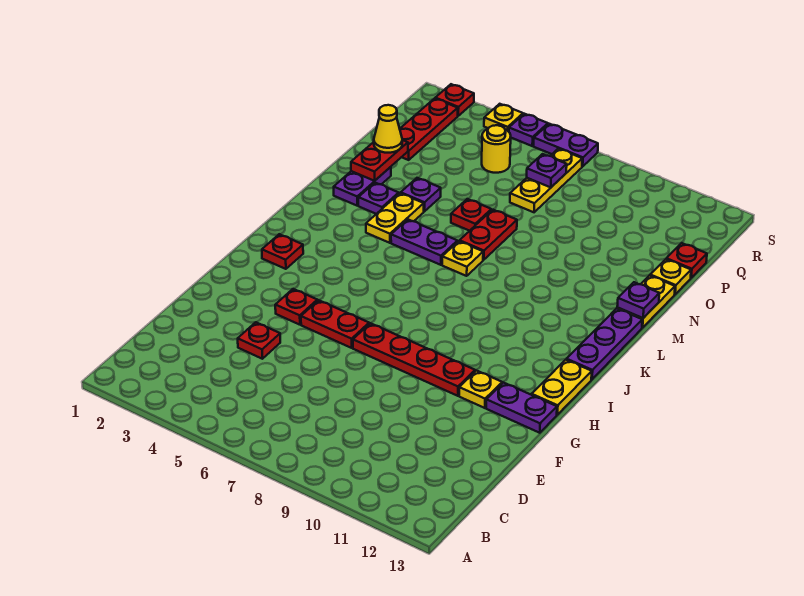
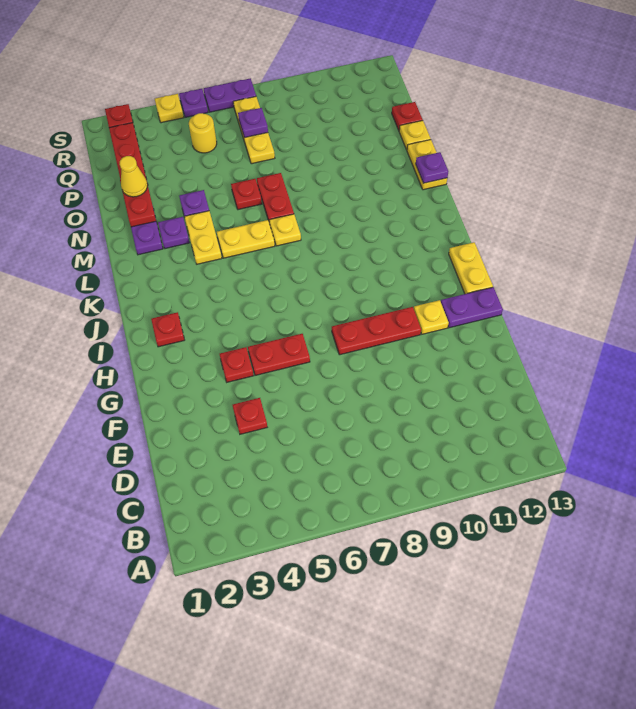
red plate G7:G10 level 1 -> red plate G8:G10 level 1
purple plate J13:L13 level 1 -> none
purple plate L5:L6 level 1 -> yellow plate L5:L6 level 1

